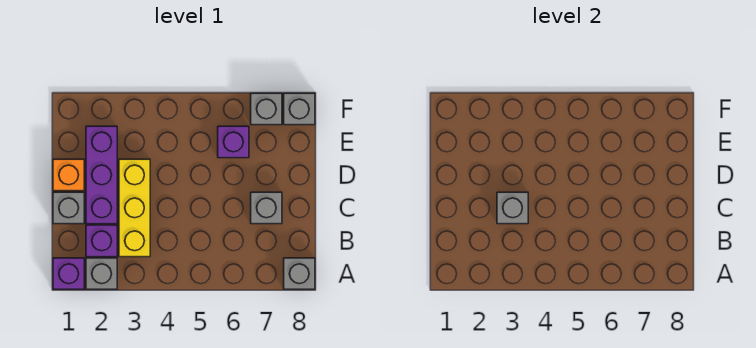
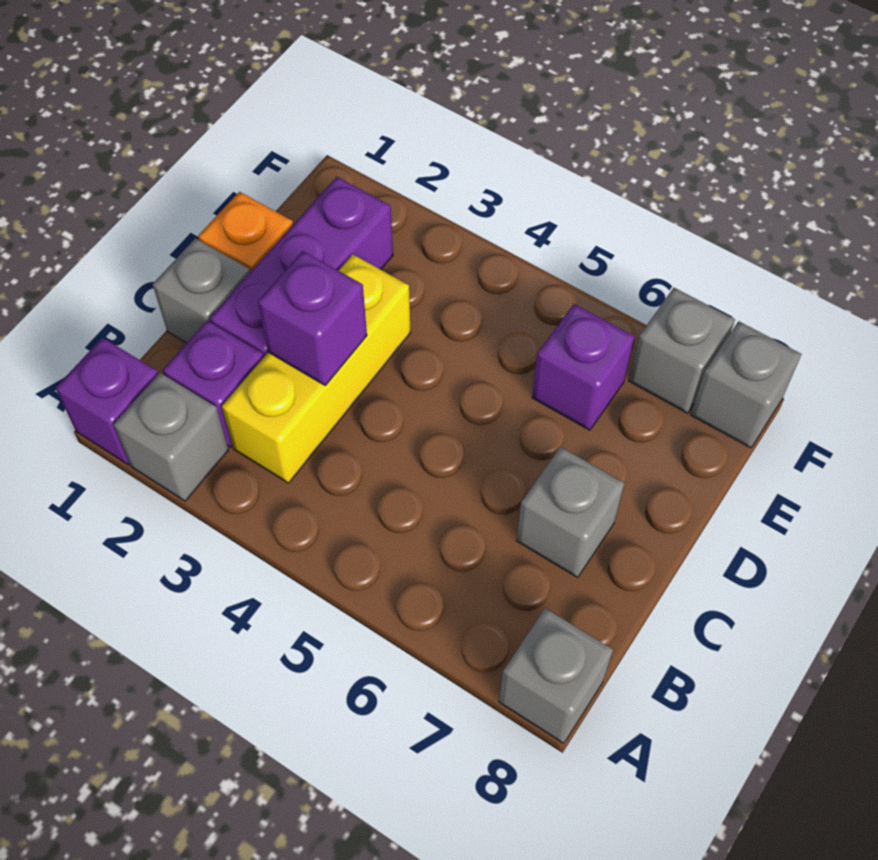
grey brick C3 level 2 -> purple brick C3 level 2

